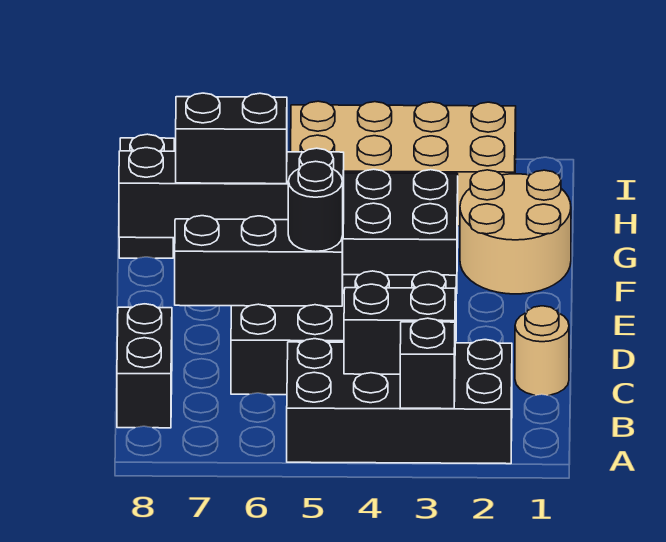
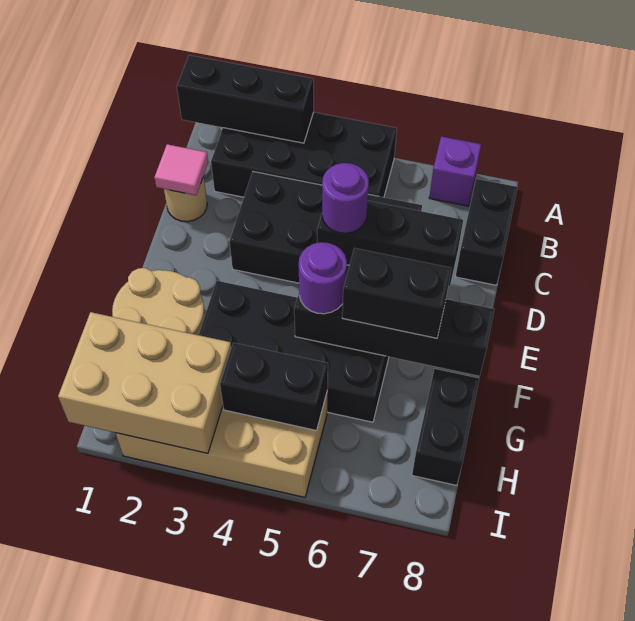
black brick A3 level 2 -> black brick A1:A3 level 2
none -> purple brick A7 level 1
black brick B3:B4 level 2 -> black brick H4:H5 level 2
none -> pink tile C1 level 2
black round brick D5 level 3 -> purple round brick D5 level 3
none -> purple round brick F5 level 3
none -> tan brick H1:I3 level 2

